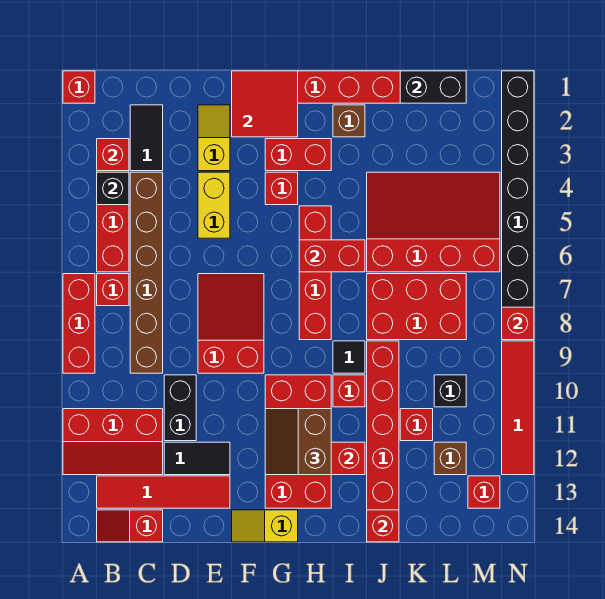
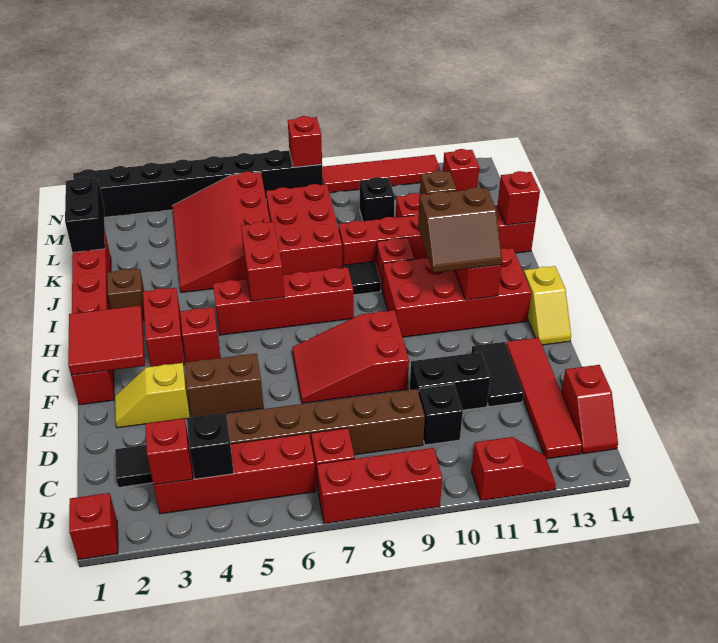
red slope A11:C12 level 1 top 11 -> red slope A11:A12 level 1 top 11
none -> black brick C10 level 1
yellow brick E4:E5 level 1 -> brown brick E4:E5 level 1

